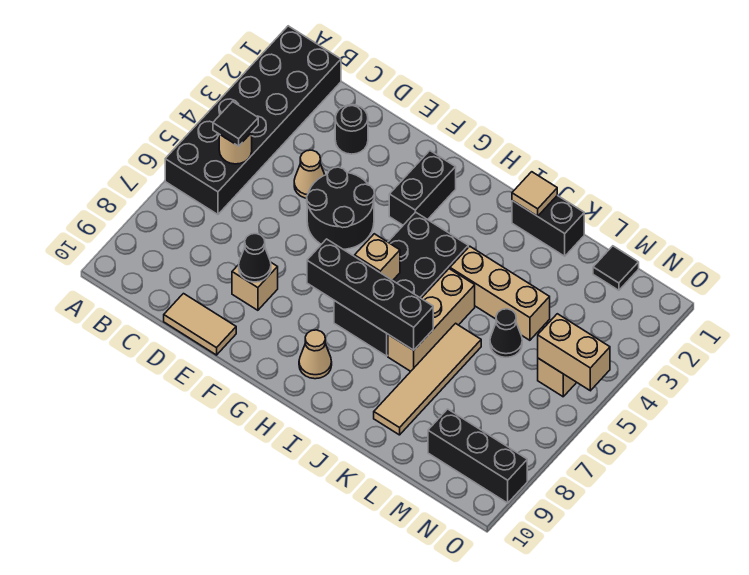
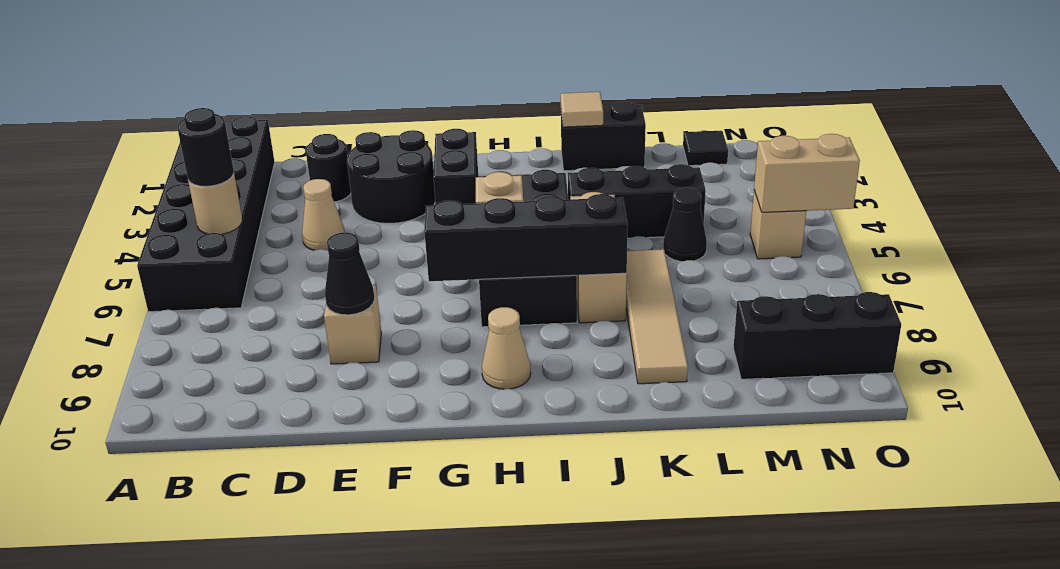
black tile B5 level 3 -> black round brick B5 level 3
tan tile D10:E10 level 1 -> none
black round brick E4:F5 level 1 -> black round brick E2:F3 level 1
tan brick J4:L4 level 1 -> black brick J4:L4 level 1

